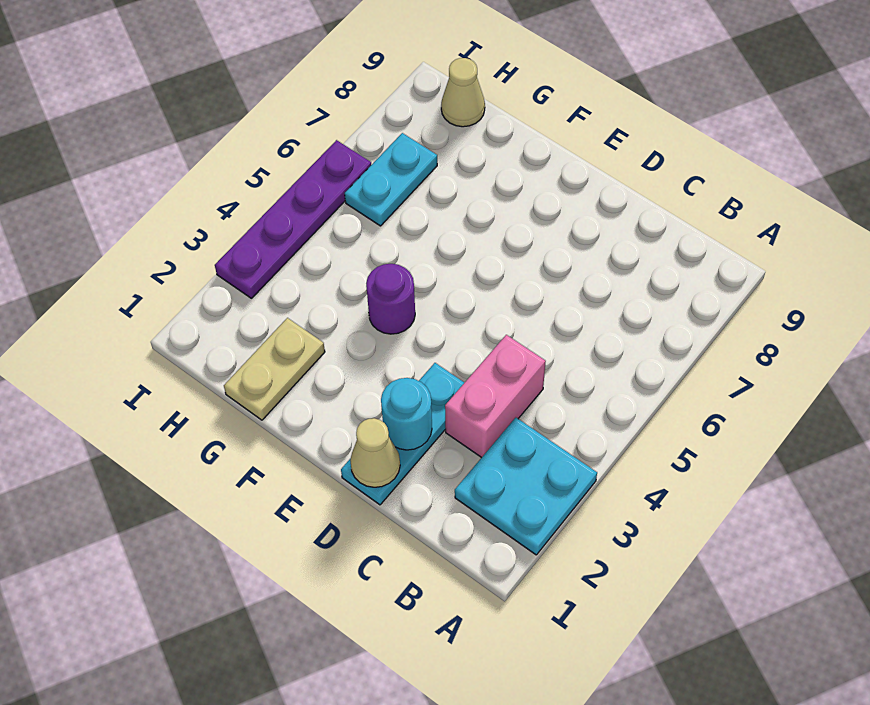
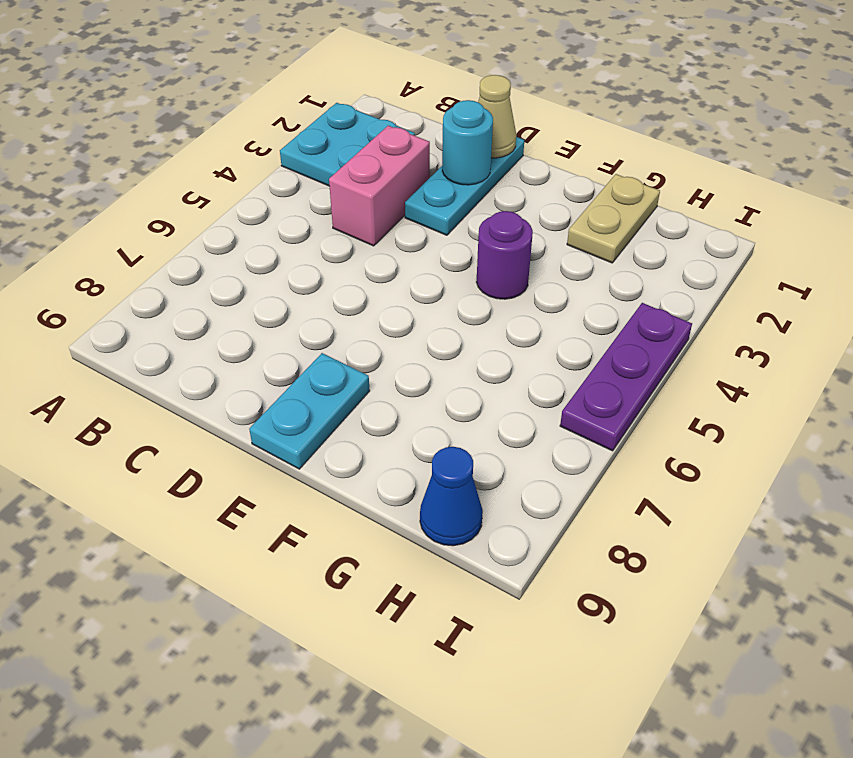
cyan plate H6:H7 level 1 -> cyan plate E8:E9 level 1
tan cone H9 level 1 -> blue cone H9 level 1
purple plate I3:I6 level 1 -> purple plate I4:I6 level 1

